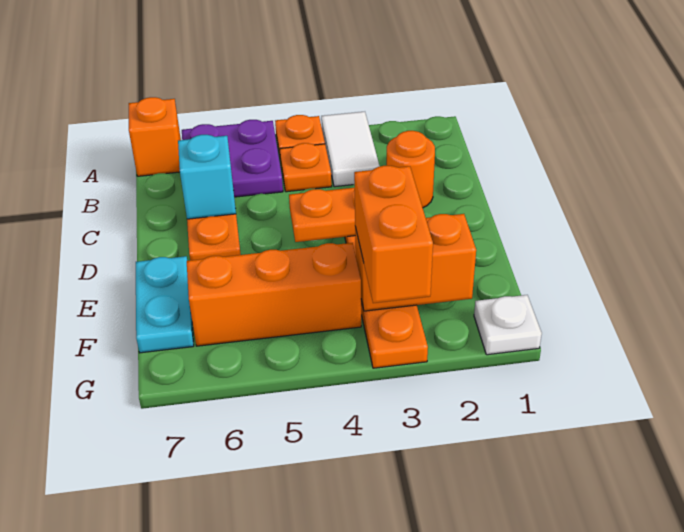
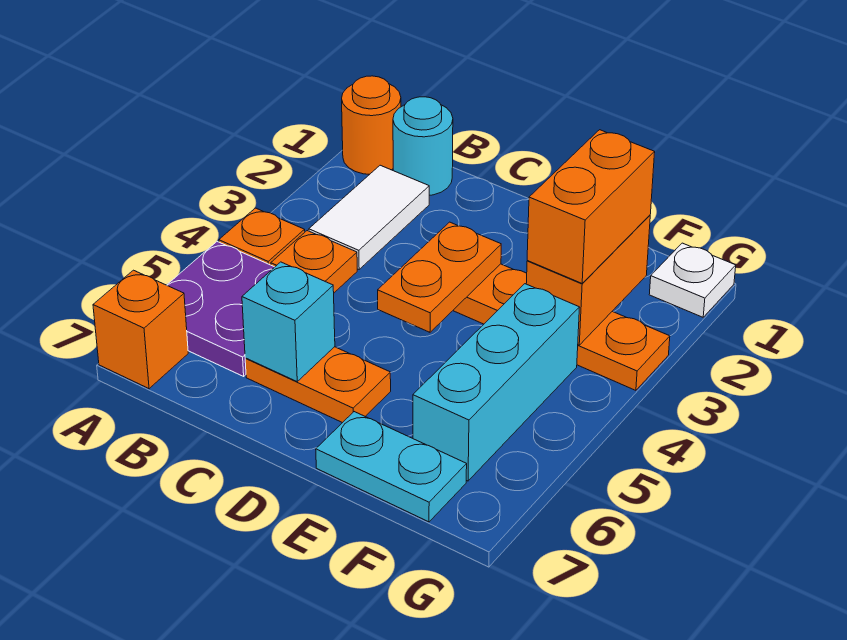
white tile A3:B3 level 1 -> white tile B2:B3 level 1
none -> cyan round brick B1 level 1
orange round brick C2 level 1 -> orange round brick A1 level 1
orange brick F3:G3 level 3 -> orange brick F2:F3 level 3
orange brick F4:F6 level 1 -> cyan brick F4:F6 level 1

